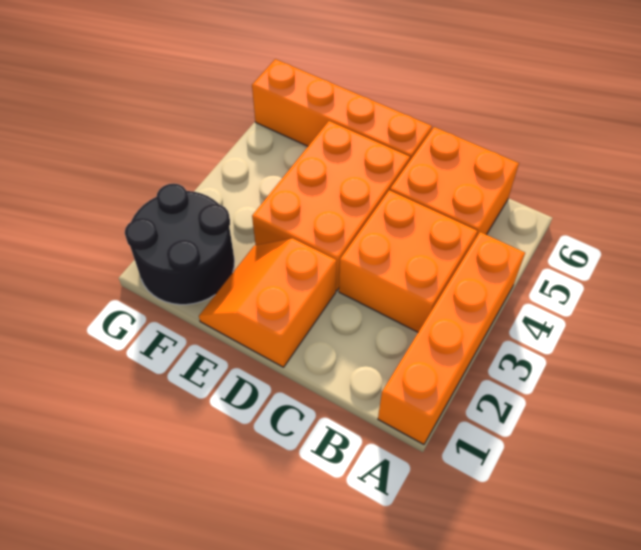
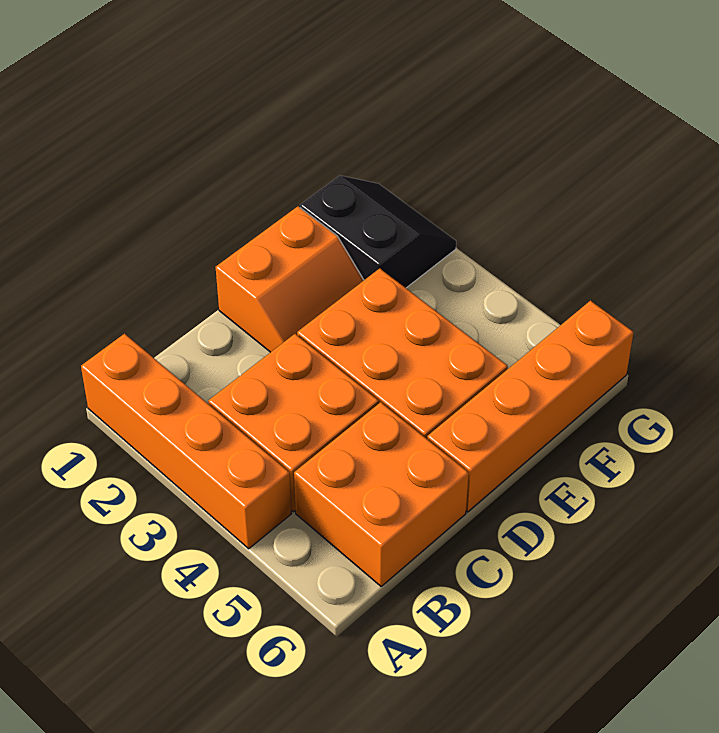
orange slope D1:E2 level 1 top D -> orange slope D1:E2 level 1 top 1
black round brick F1:G2 level 1 -> black slope F1:G2 level 1 top F

